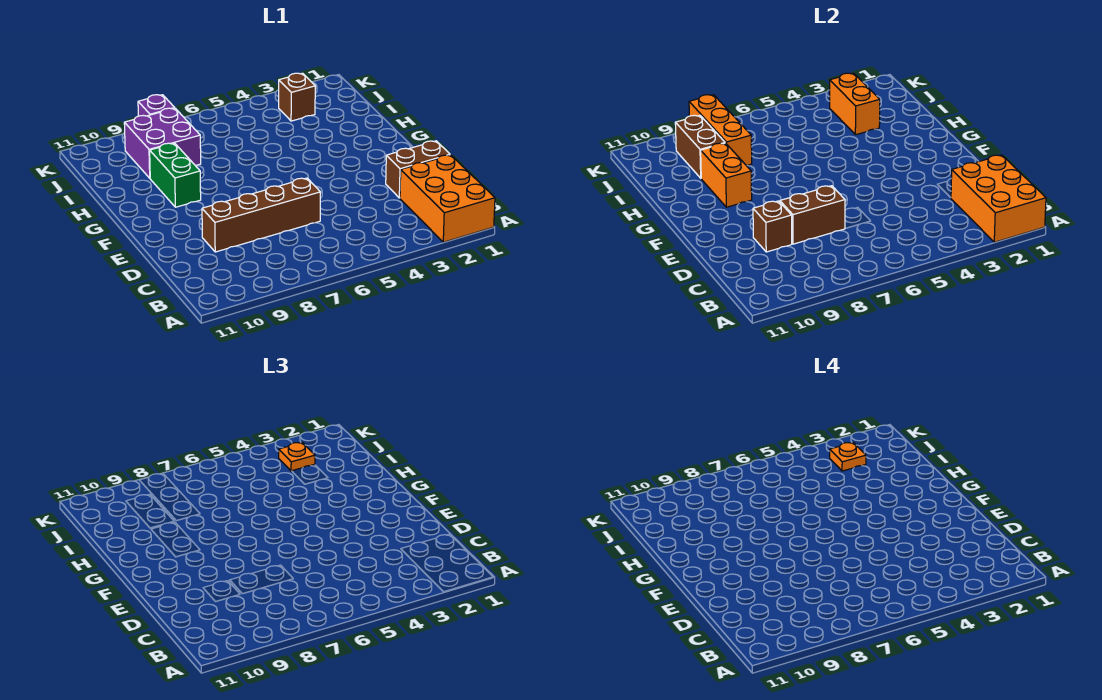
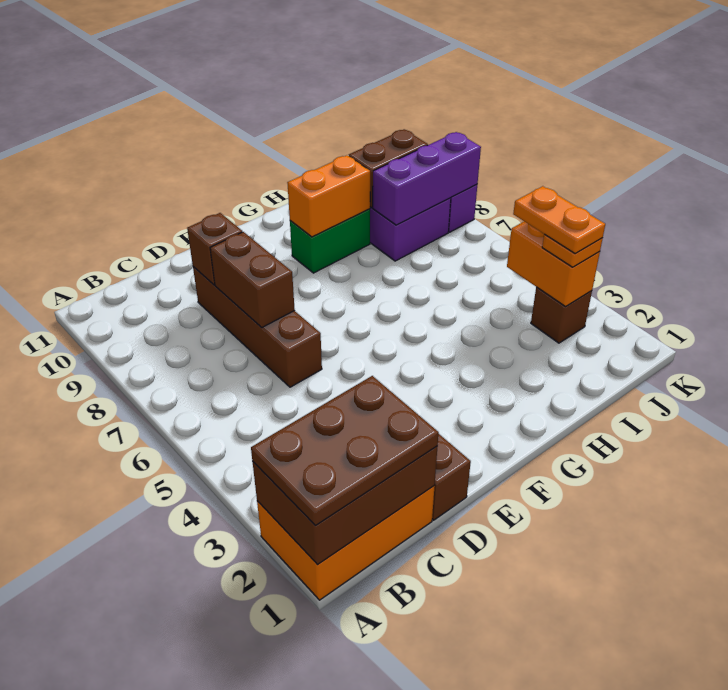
orange brick A1:C2 level 2 -> brown brick A1:C2 level 2
none -> brown plate A1:C2 level 3
orange brick I3:J3 level 2 -> orange brick J3:J4 level 2
orange brick I8:K8 level 2 -> purple brick I8:K8 level 2
orange plate J3 level 4 -> orange plate J3:J4 level 4

